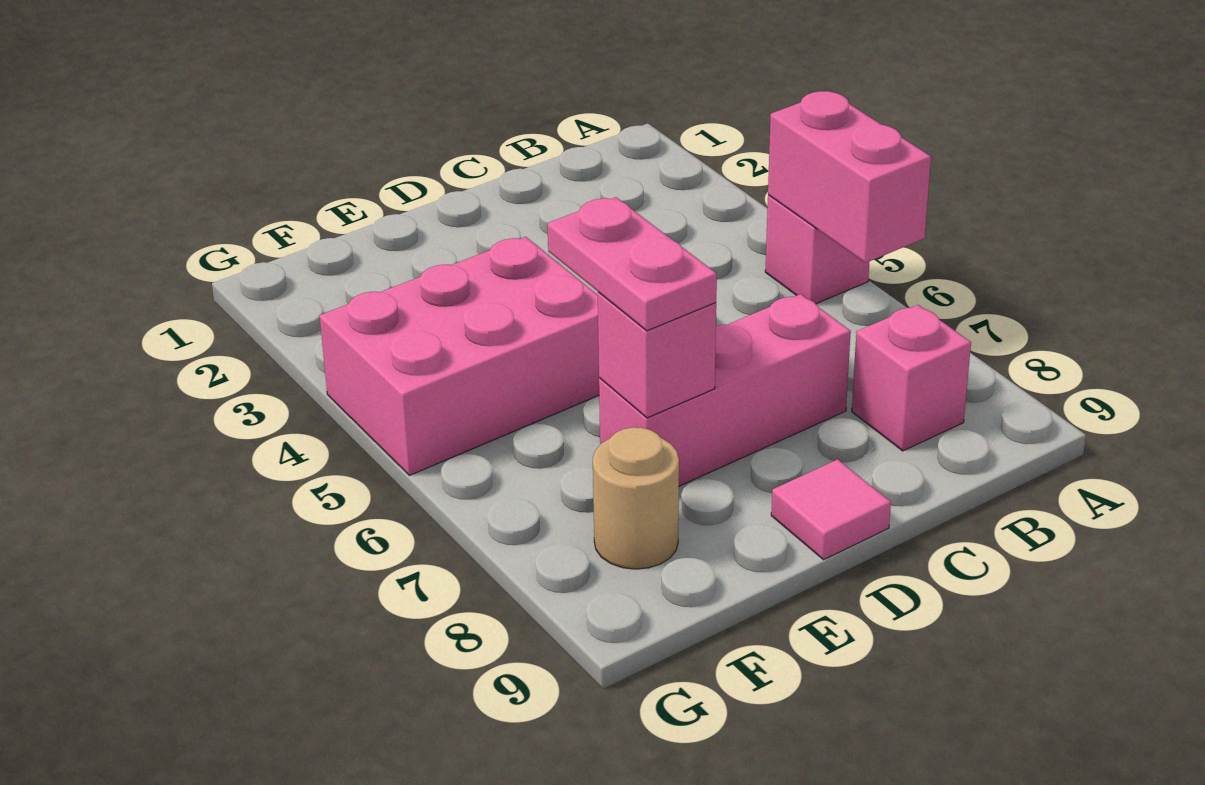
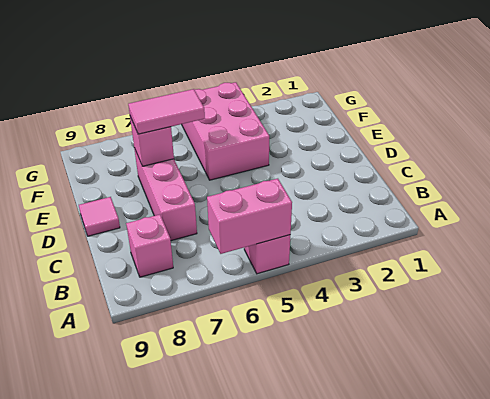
pink plate E6:E7 level 3 -> pink tile E6:E7 level 3
tan round brick F8 level 1 -> none

